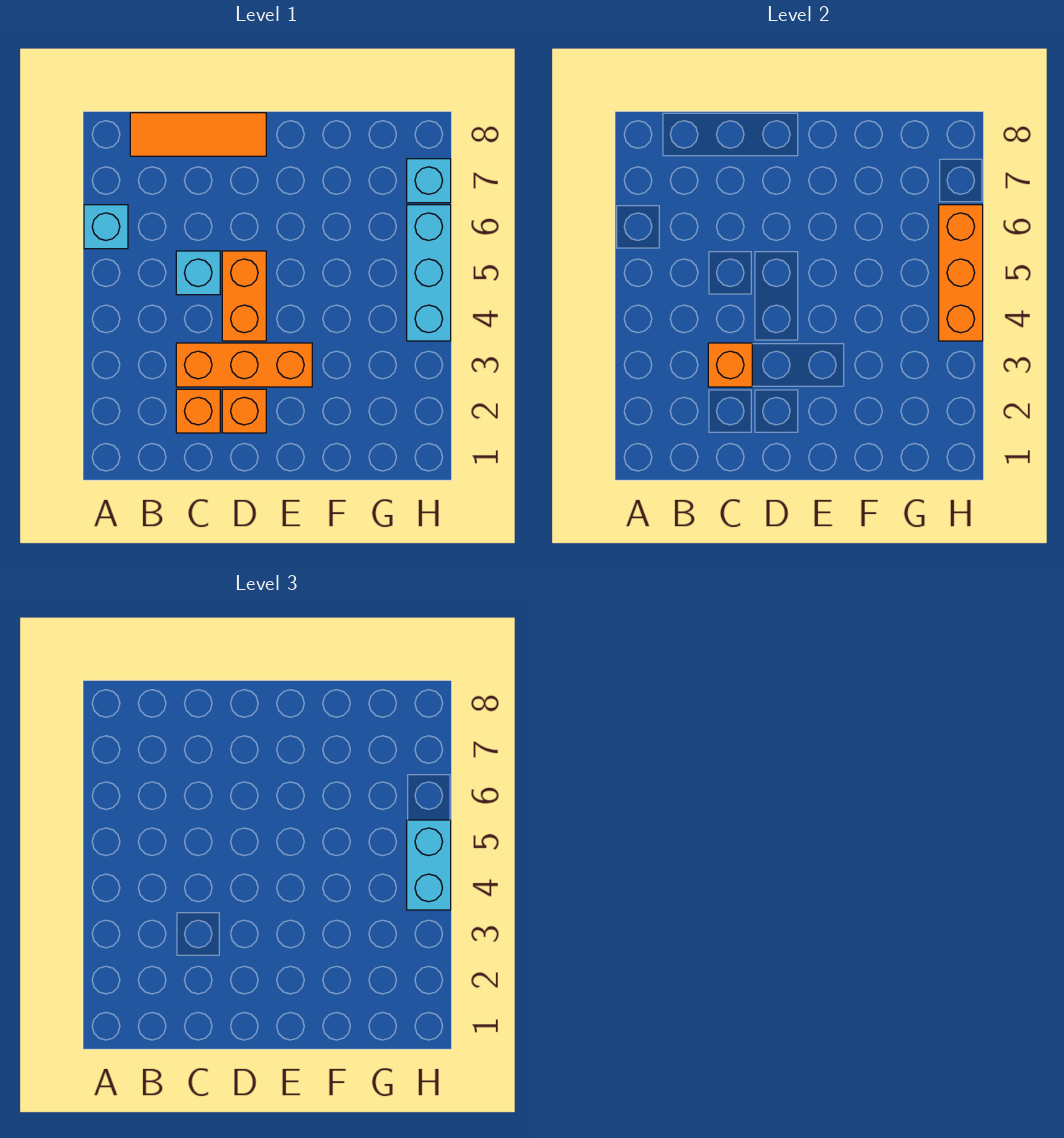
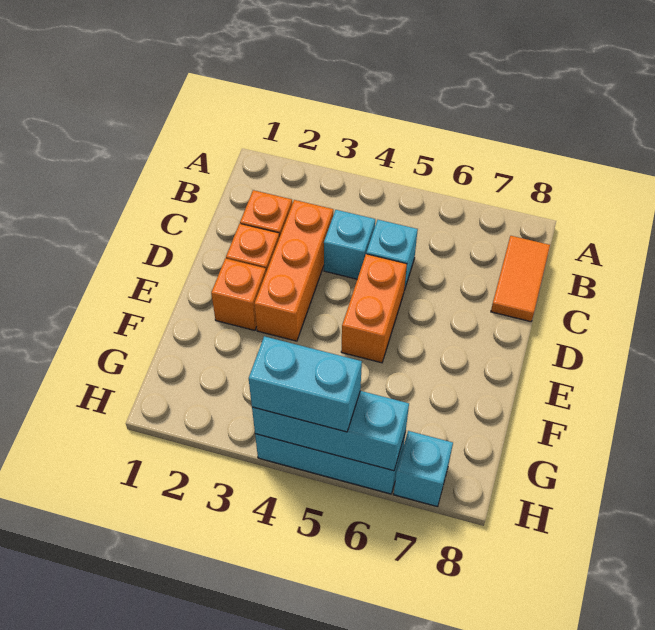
cyan brick A6 level 1 -> cyan brick C4 level 1
orange tile B8:D8 level 1 -> orange tile B8:C8 level 1
orange brick C3 level 2 -> orange brick E2 level 1
orange brick D4:D5 level 1 -> orange brick D5:E5 level 1
orange brick H4:H6 level 2 -> cyan brick H4:H6 level 2

